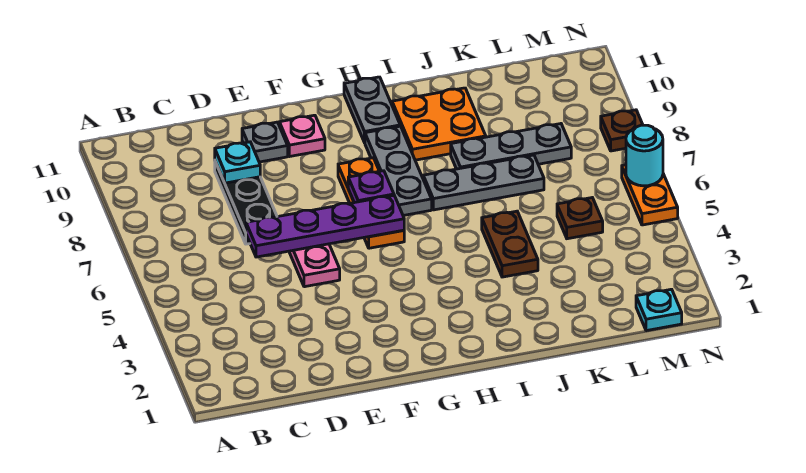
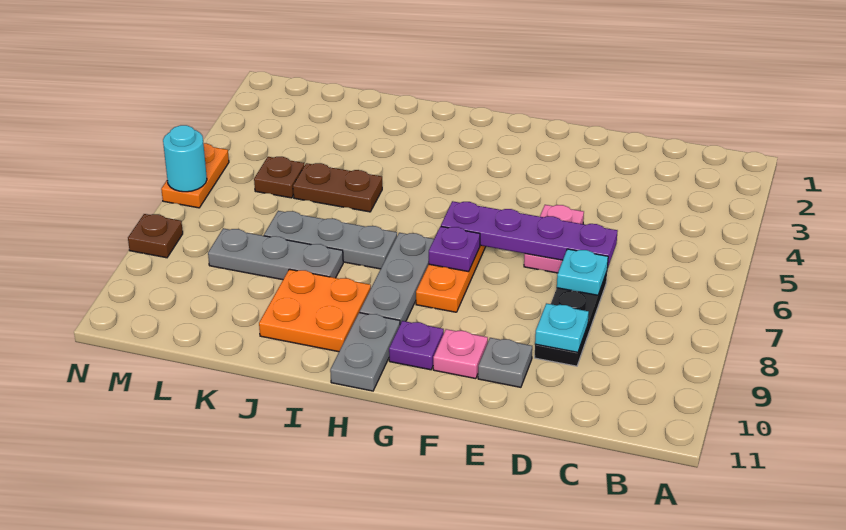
none -> purple plate G10 level 1
brown plate J4:J5 level 1 -> brown plate J5:K5 level 1
cyan plate M1 level 1 -> cyan plate D7 level 2

